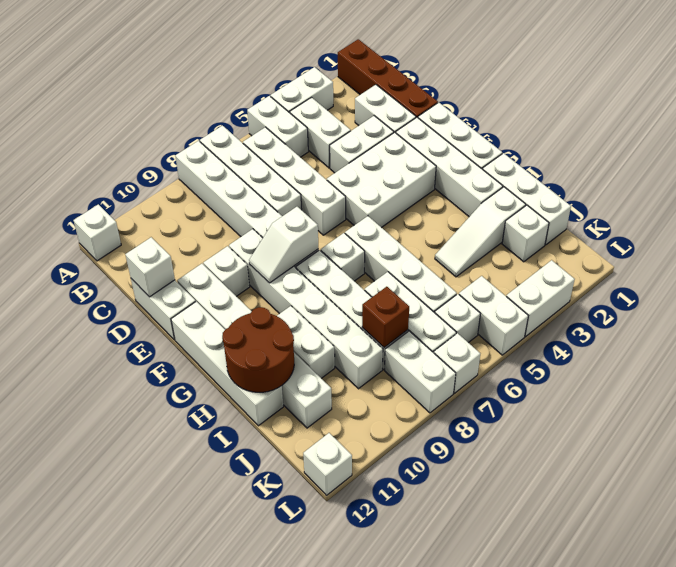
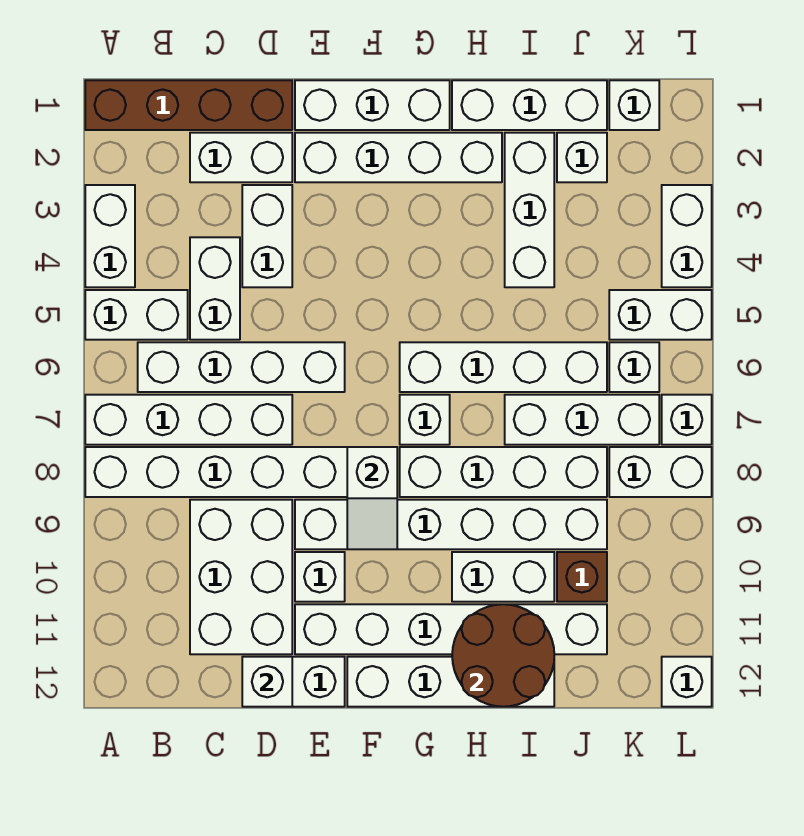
white brick A12 level 1 -> white brick K1 level 1
white brick B4:C4 level 1 -> white brick C4:C5 level 1
white brick E3:F5 level 1 -> white brick C9:D11 level 1
white slope I2:I4 level 1 top 2 -> white brick I2:I4 level 1
brown brick J8 level 2 -> brown brick J10 level 1

